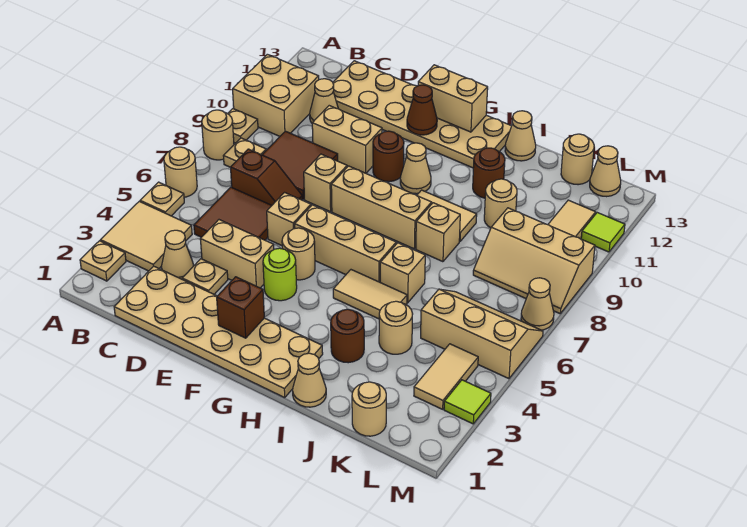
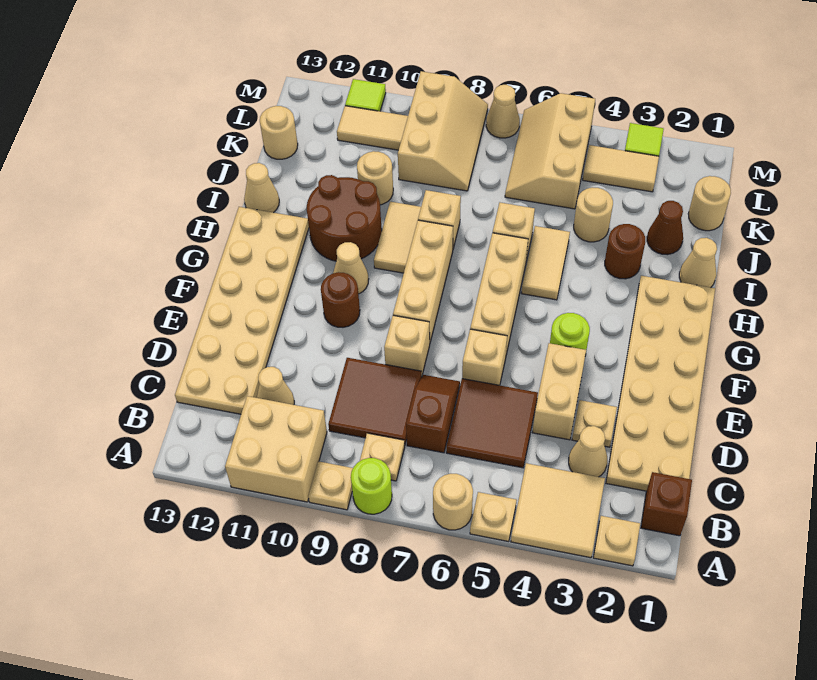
tan round brick A8 level 1 -> lime round brick A8 level 1
tan brick D10:E10 level 1 -> none
brown brick F2 level 2 -> brown brick B1 level 1
tan round brick F5 level 1 -> none
brown cone F12 level 2 -> brown cone J2 level 1
tan brick F13:G13 level 2 -> none
brown round brick I11 level 1 -> brown round brick H10:I11 level 1
tan cone L13 level 1 -> none

